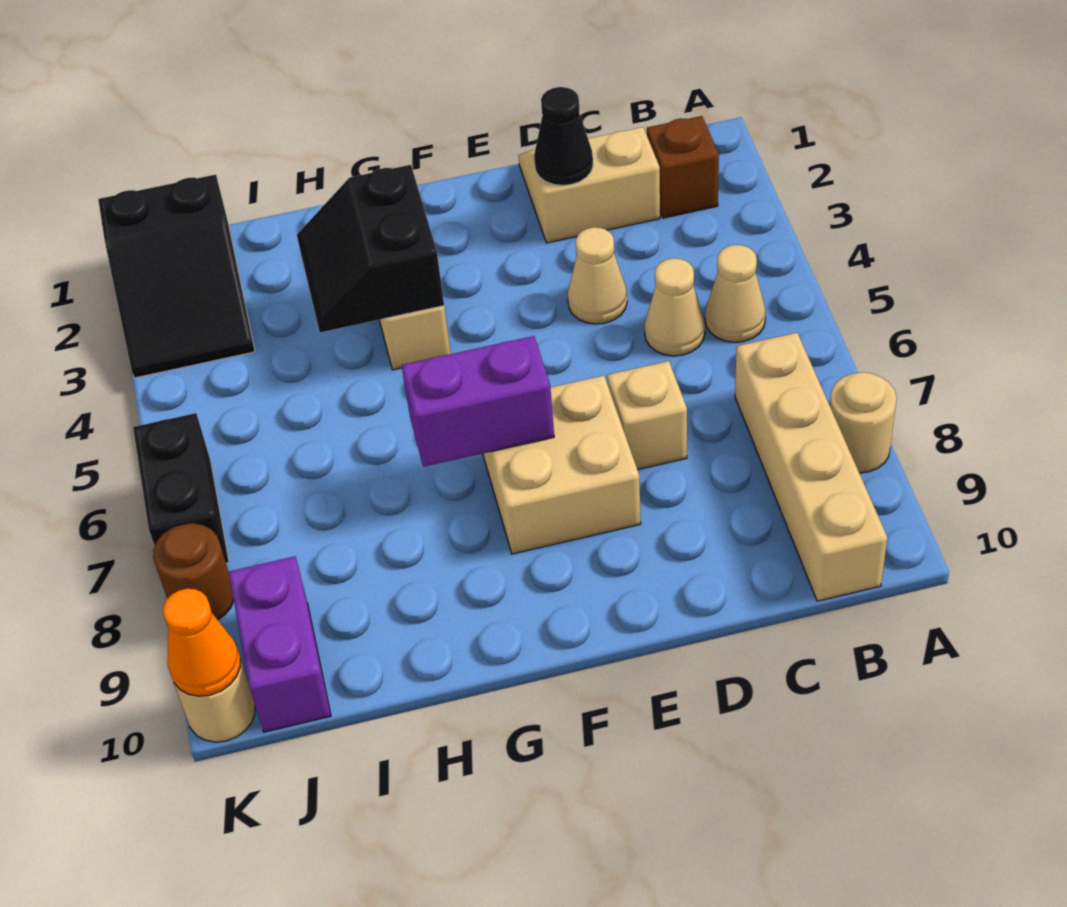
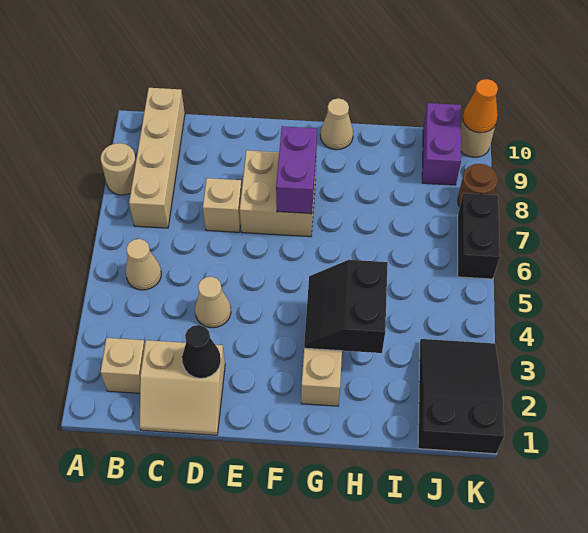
brown brick B2 level 1 -> tan brick B2 level 1
tan cone C5 level 1 -> tan cone G10 level 1
purple brick F7:G7 level 2 -> purple brick F7:F8 level 2
black slope G3:H4 level 2 top G -> black slope G3:H4 level 2 top H

